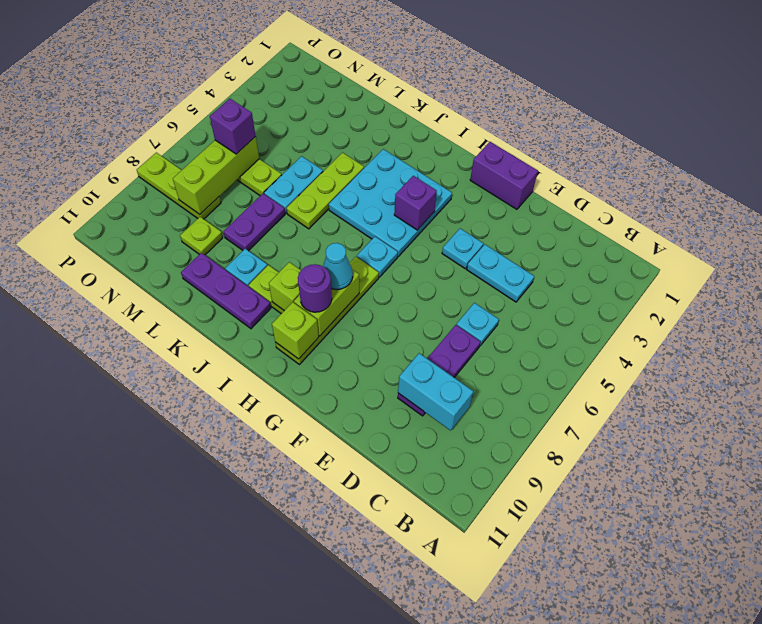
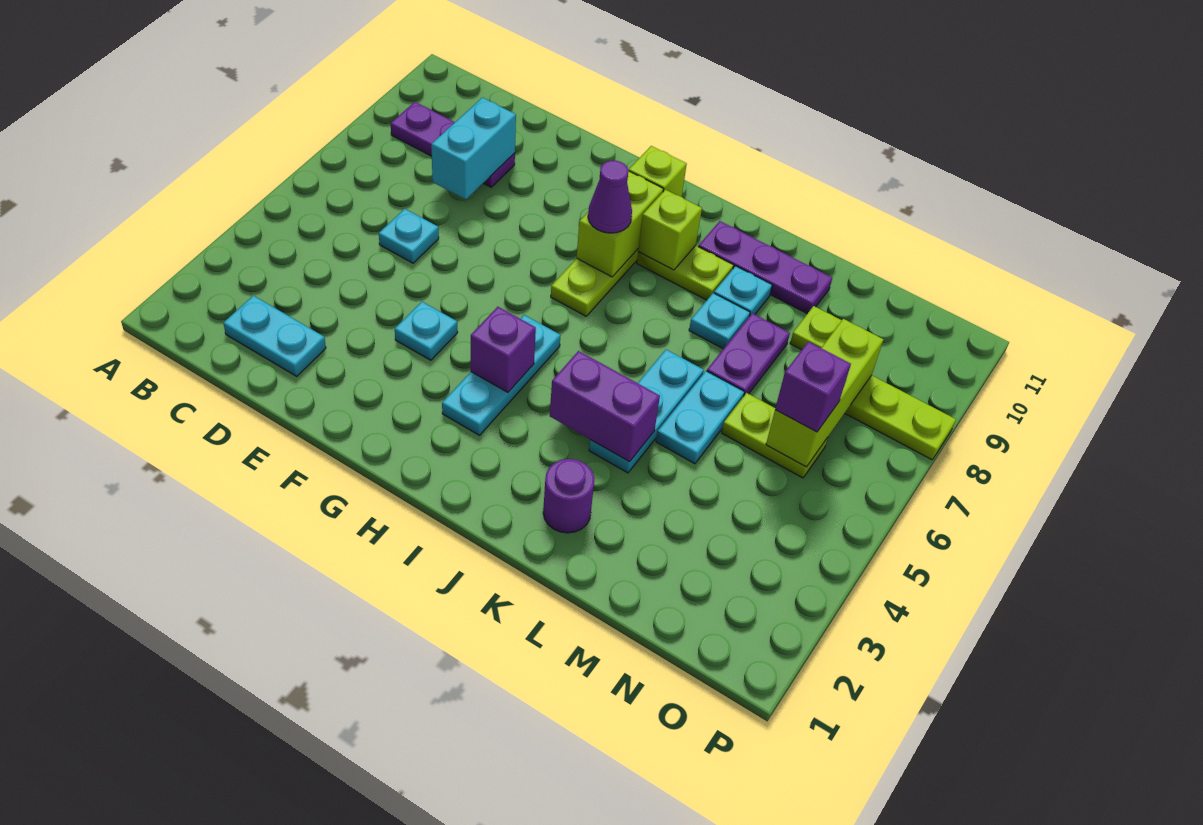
cyan brick C9:D9 level 2 -> cyan brick D8:D9 level 2
cyan plate D4:E4 level 1 -> cyan plate C2:D2 level 1
purple plate D7:D9 level 1 -> purple plate B9:D9 level 1
purple brick F1:G1 level 1 -> purple brick J4:K4 level 2
cyan plate H3:J5 level 1 -> cyan plate H3:H5 level 1
cyan plate H6 level 1 -> cyan plate K8 level 1
cyan cone H8 level 3 -> purple cone H8 level 3
purple round brick H9 level 3 -> purple round brick K2 level 1
lime plate K4:K6 level 1 -> cyan plate K4:K6 level 1

